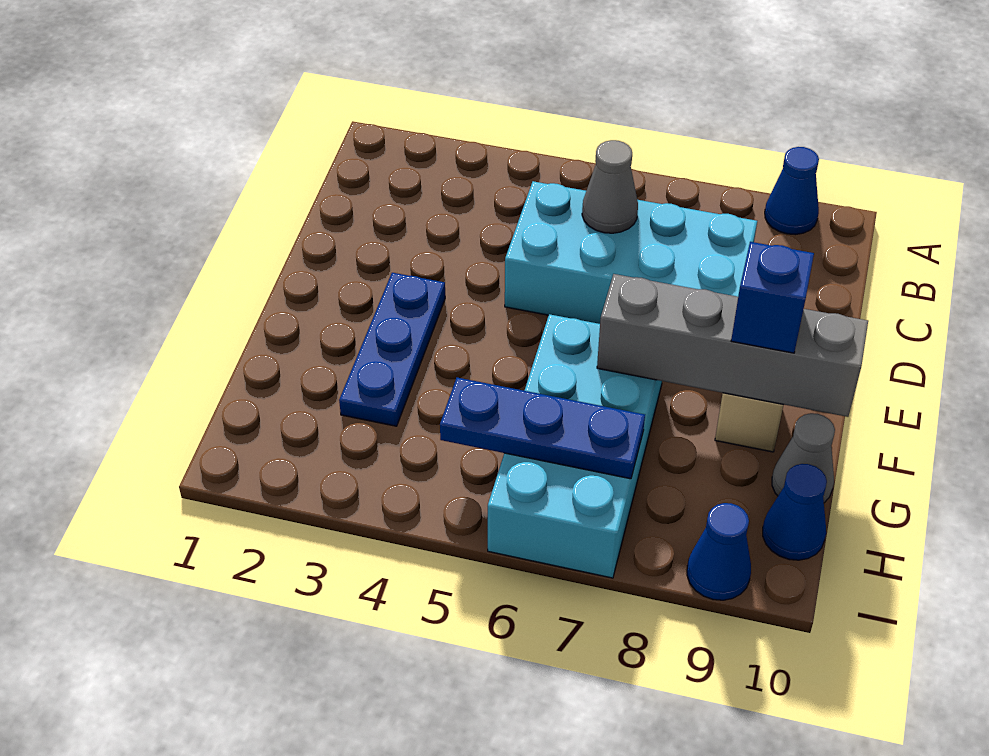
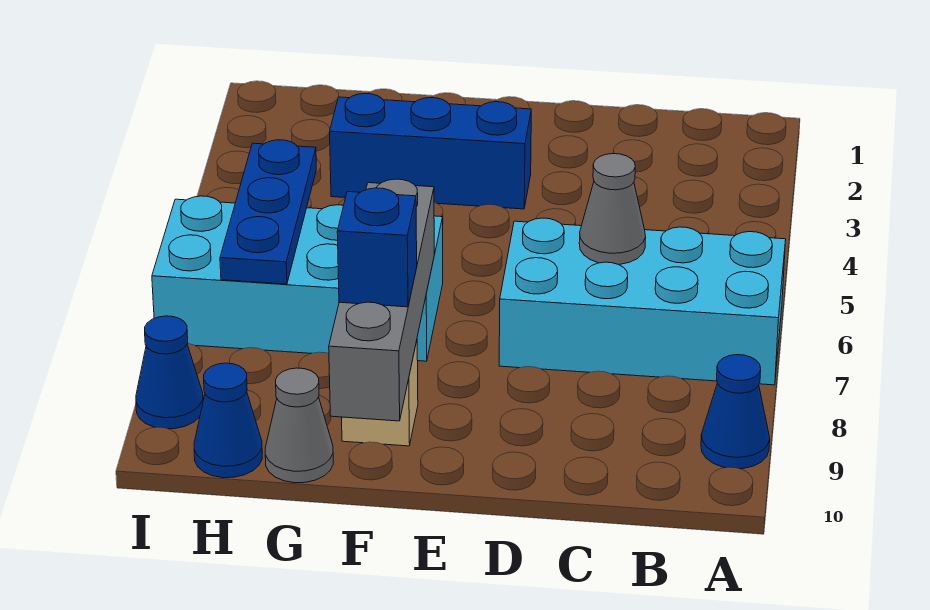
cyan brick C5:D8 level 1 -> cyan brick A6:D7 level 1
blue plate E3:G3 level 1 -> blue brick E3:G3 level 1

